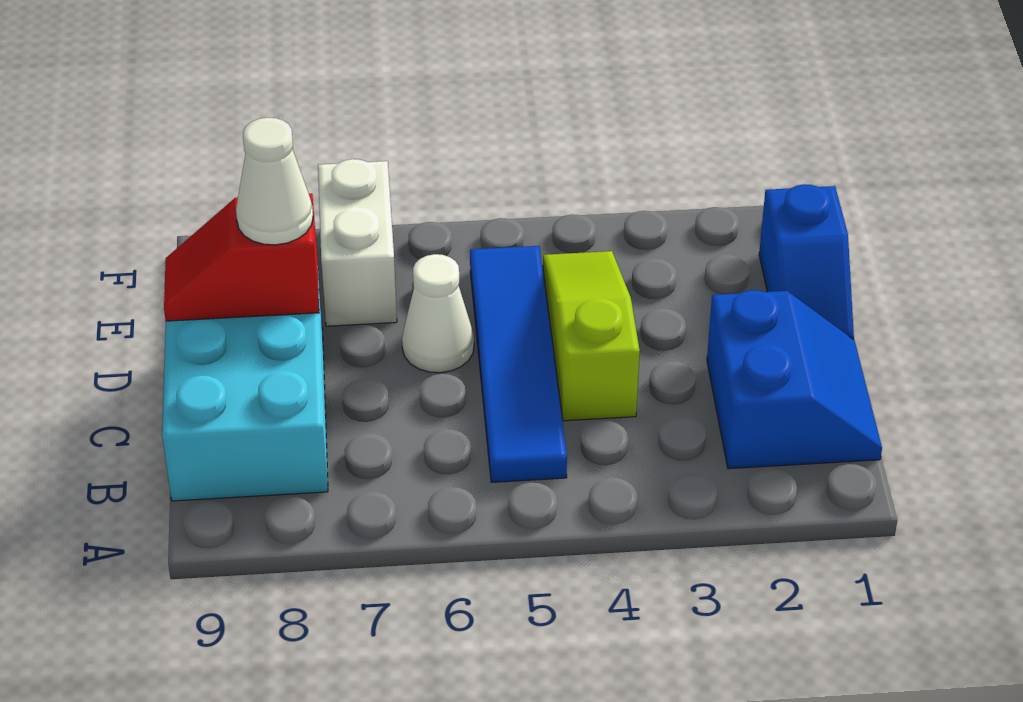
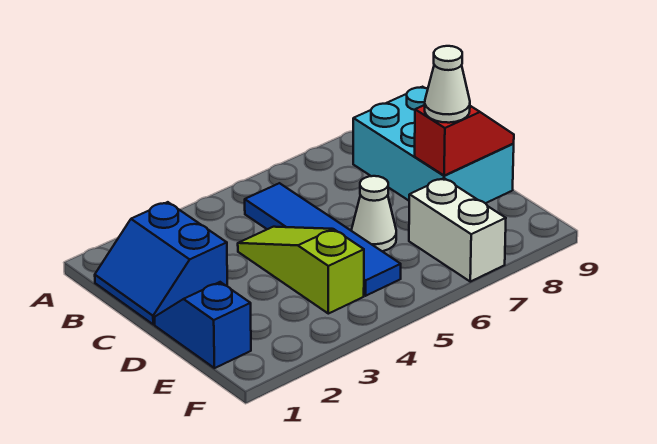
lime slope C4:E4 level 1 top C -> lime slope C4:E4 level 1 top E

